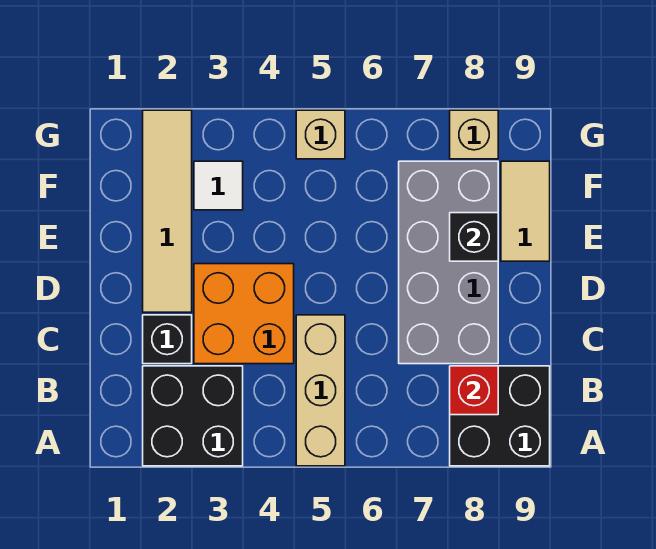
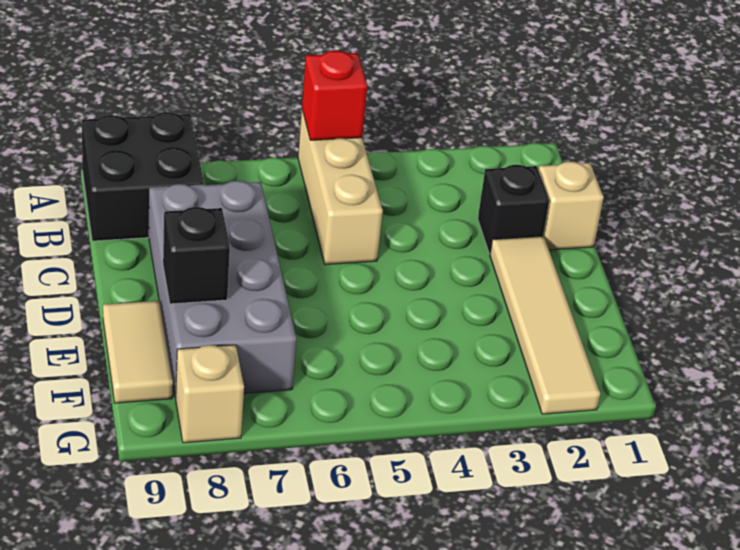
black brick A2:B3 level 1 -> none
red brick B8 level 2 -> red brick A5 level 2
orange brick C3:D4 level 1 -> none
white tile F3 level 1 -> none
tan brick G5 level 1 -> tan brick C1 level 1

